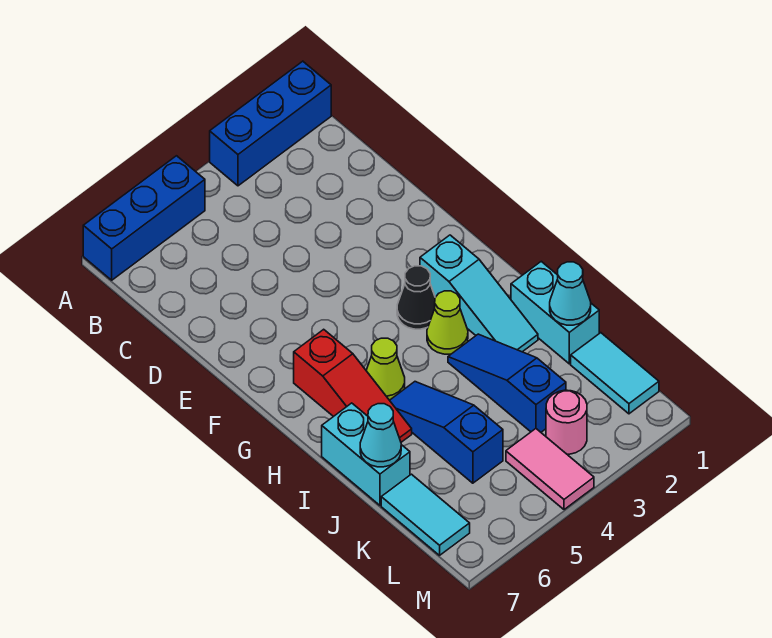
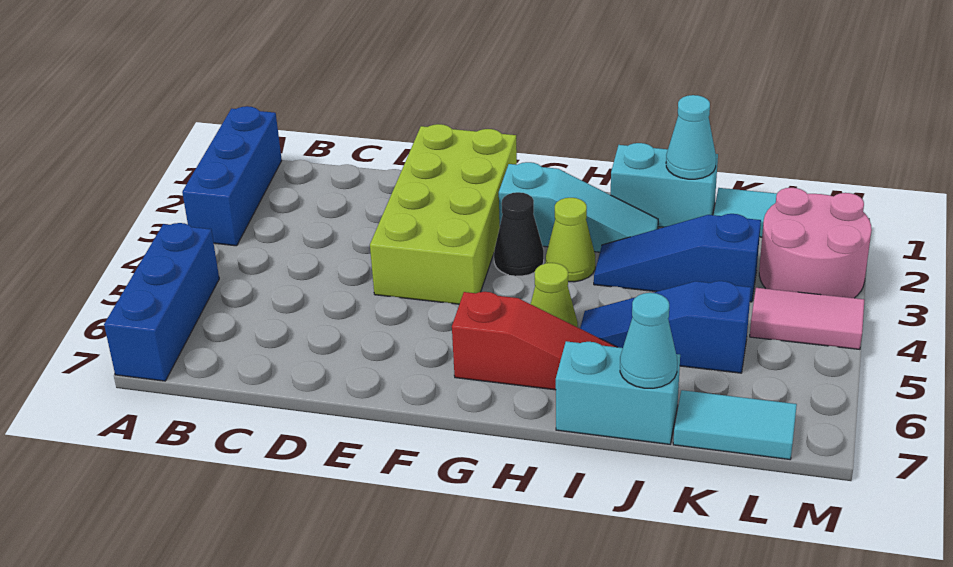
none -> lime brick E1:F4 level 1
pink round brick L3 level 1 -> pink round brick L2:M3 level 1

